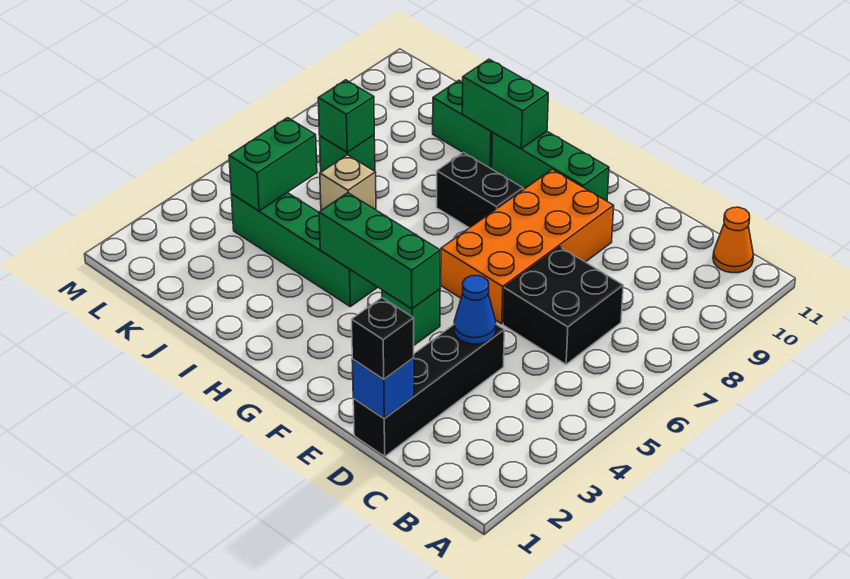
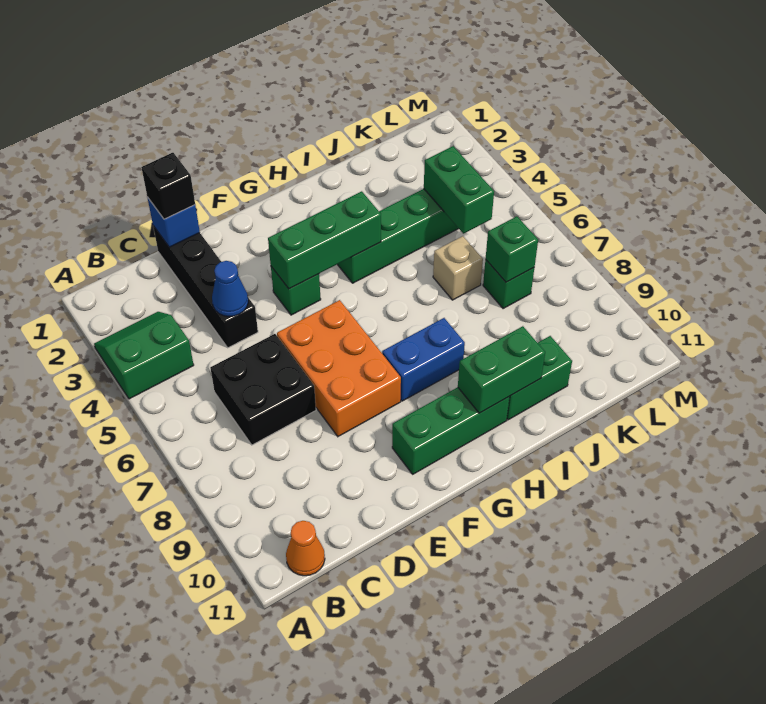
none -> green slope A3:B4 level 1 top 4
orange brick E6:F9 level 1 -> orange brick E6:F8 level 1
black brick G8:H8 level 1 -> blue brick G8:H8 level 1

